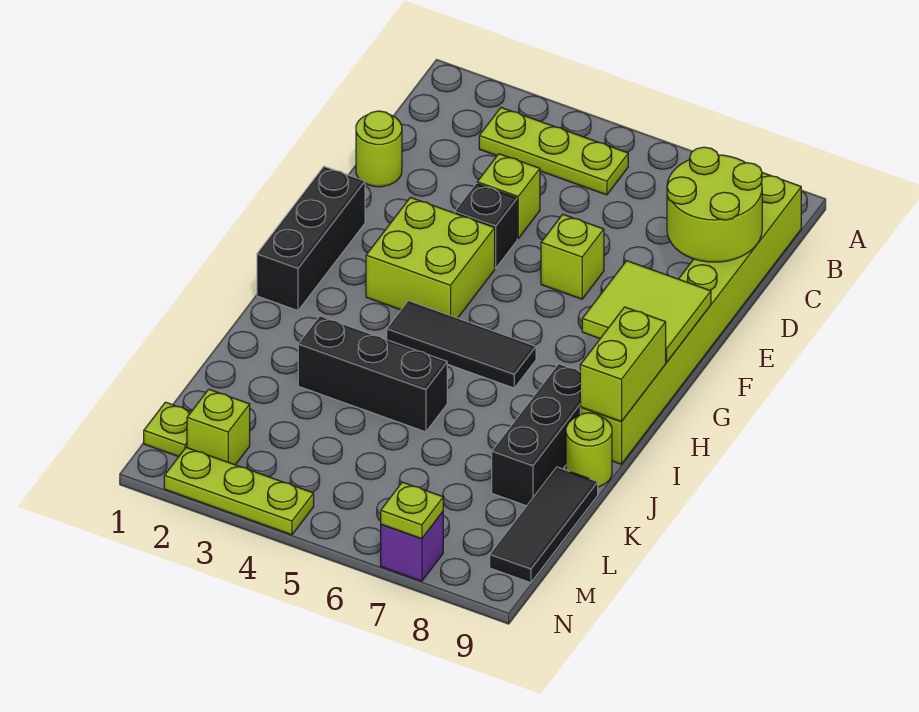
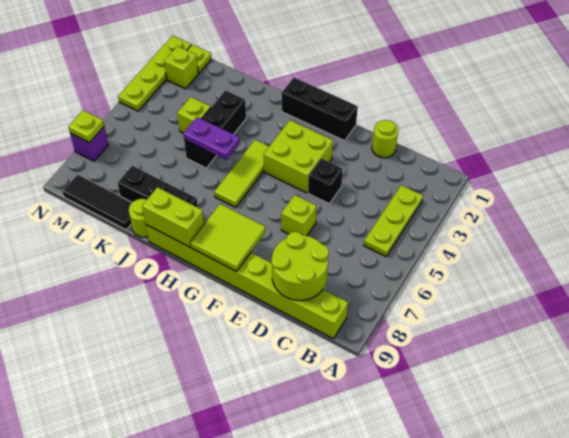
lime brick D4 level 1 -> lime brick K4 level 1
black tile H4:H6 level 1 -> lime tile H4:H6 level 1
none -> purple plate I5:J5 level 2
lime plate N2:N4 level 1 -> lime plate N1:N4 level 1

